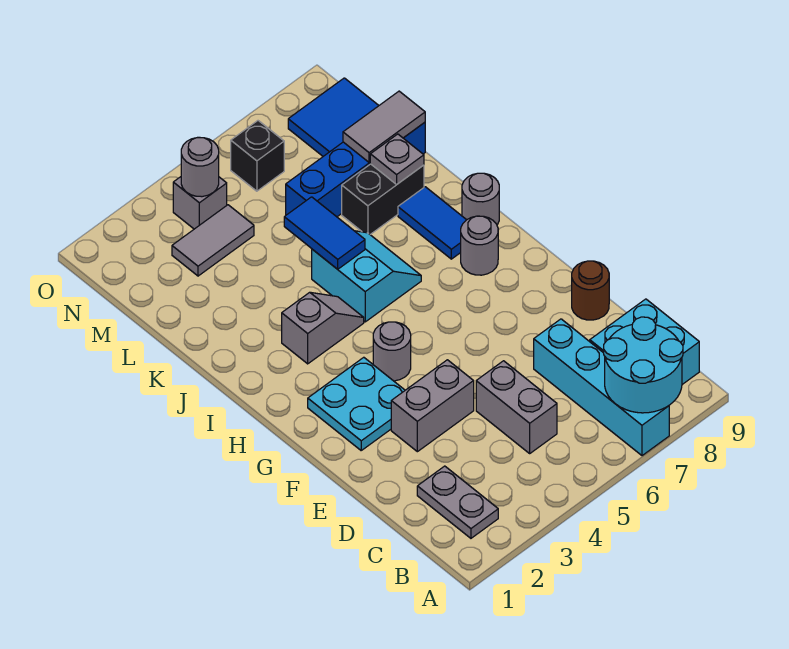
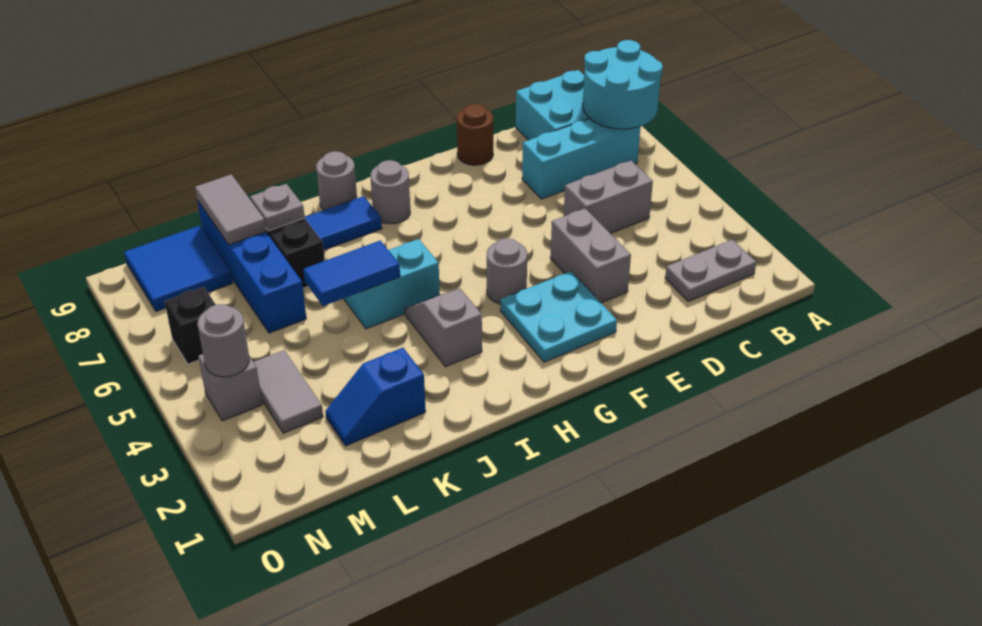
cyan brick A7:D7 level 1 -> cyan brick B7:D7 level 1
none -> blue slope K2:L2 level 1 top K

